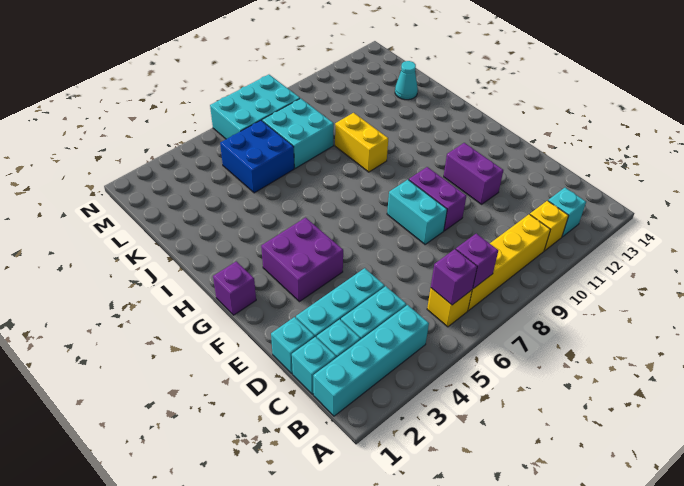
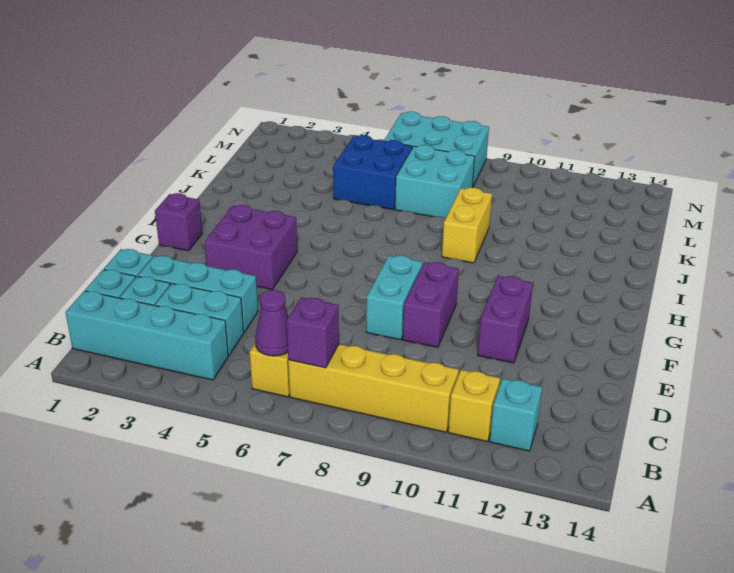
purple brick B6 level 2 -> purple cone B6 level 2
cyan cone K13 level 1 -> none

